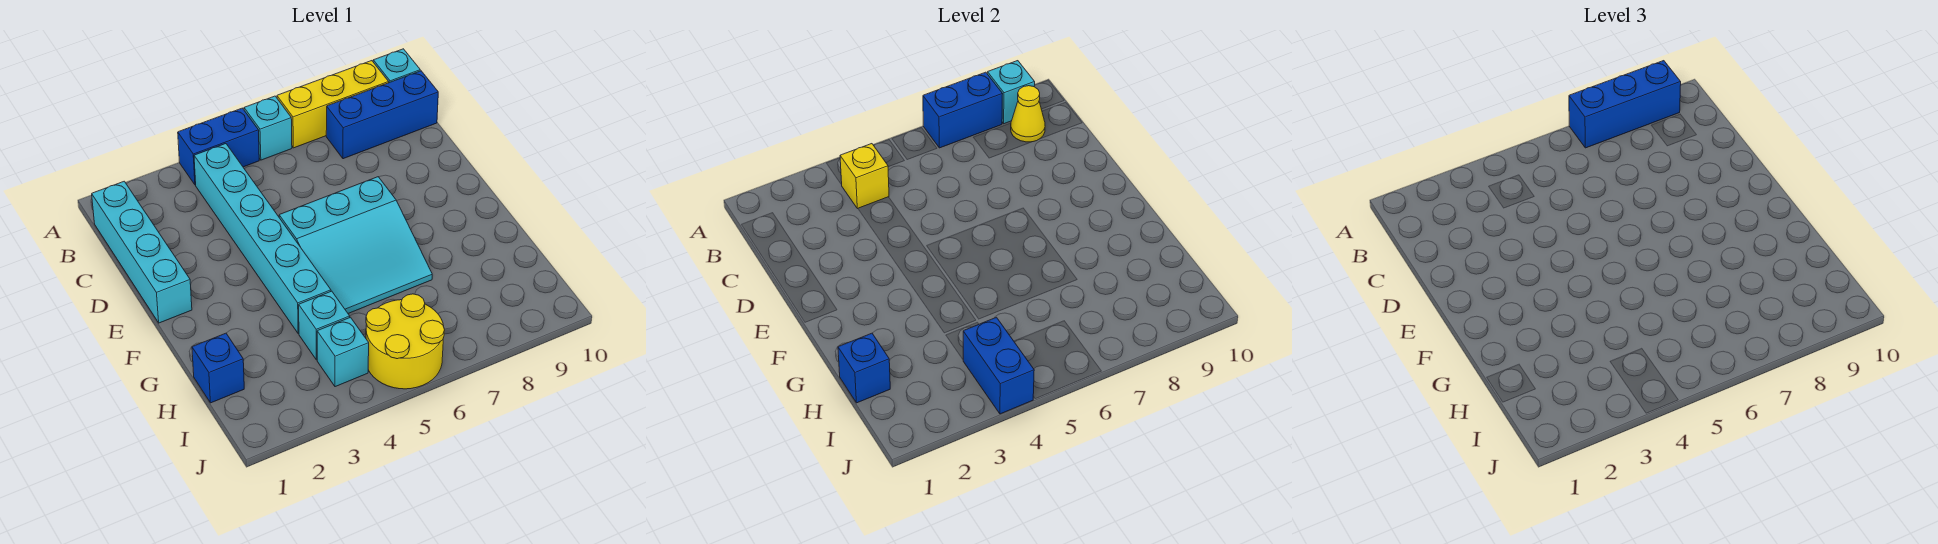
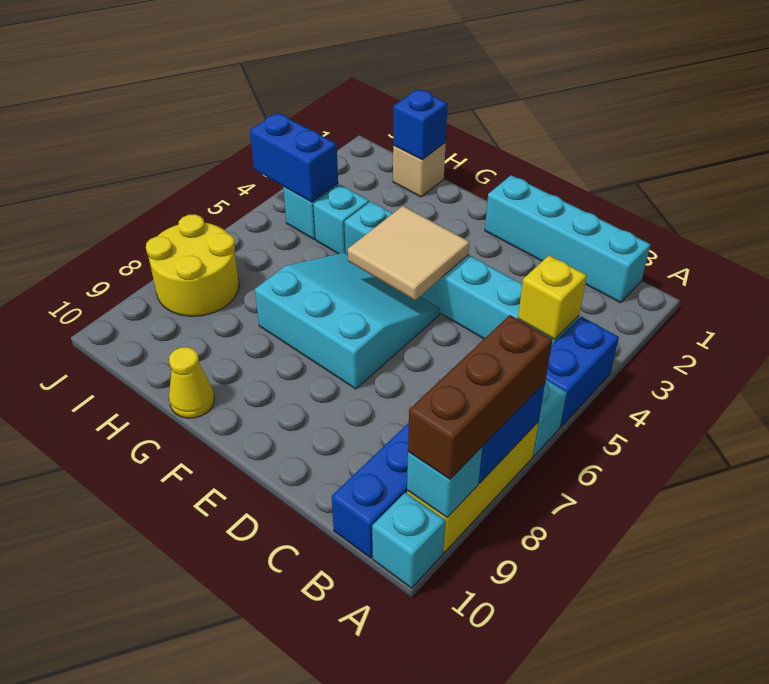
blue brick A7:A9 level 3 -> brown brick A7:A9 level 3
yellow cone B9 level 2 -> yellow cone G10 level 1
none -> tan tile E4:F5 level 2
cyan slope E5:G7 level 1 top E -> cyan slope E5:G7 level 1 top 7
blue brick H1 level 1 -> tan brick H1 level 1
yellow round brick I5:J6 level 1 -> yellow round brick I7:J8 level 1

